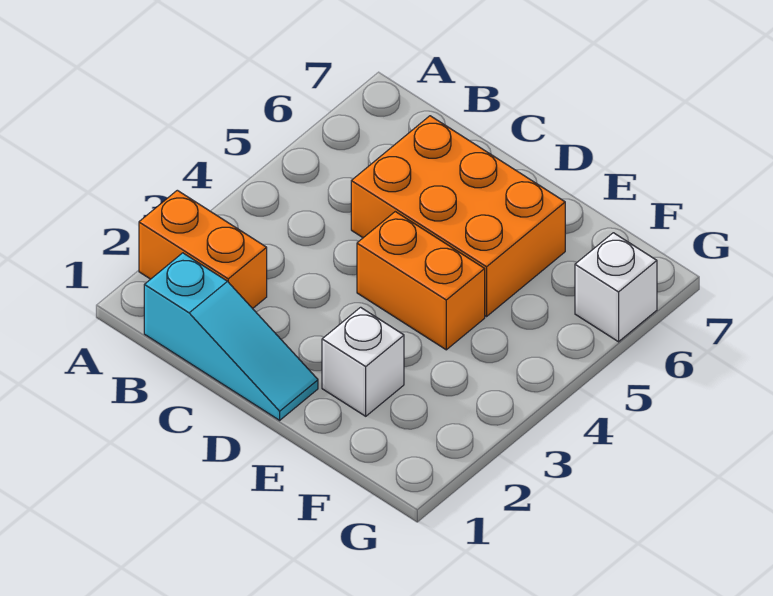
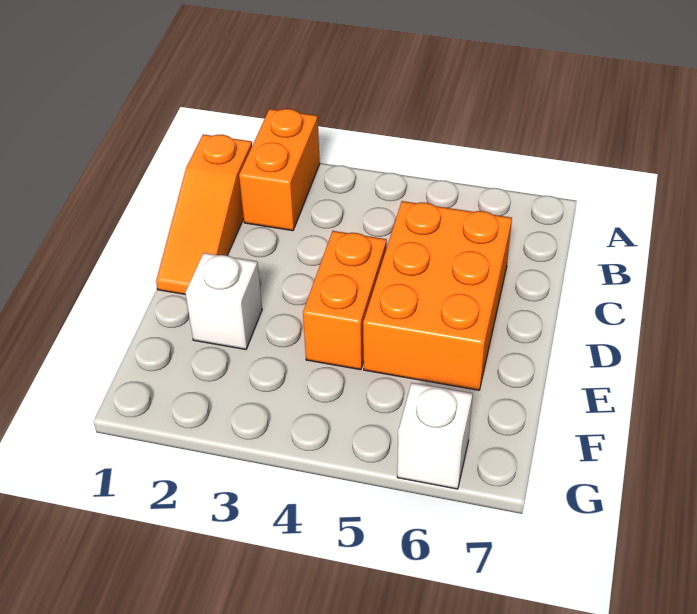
cyan slope B1:D1 level 1 top B -> orange slope B1:D1 level 1 top B

